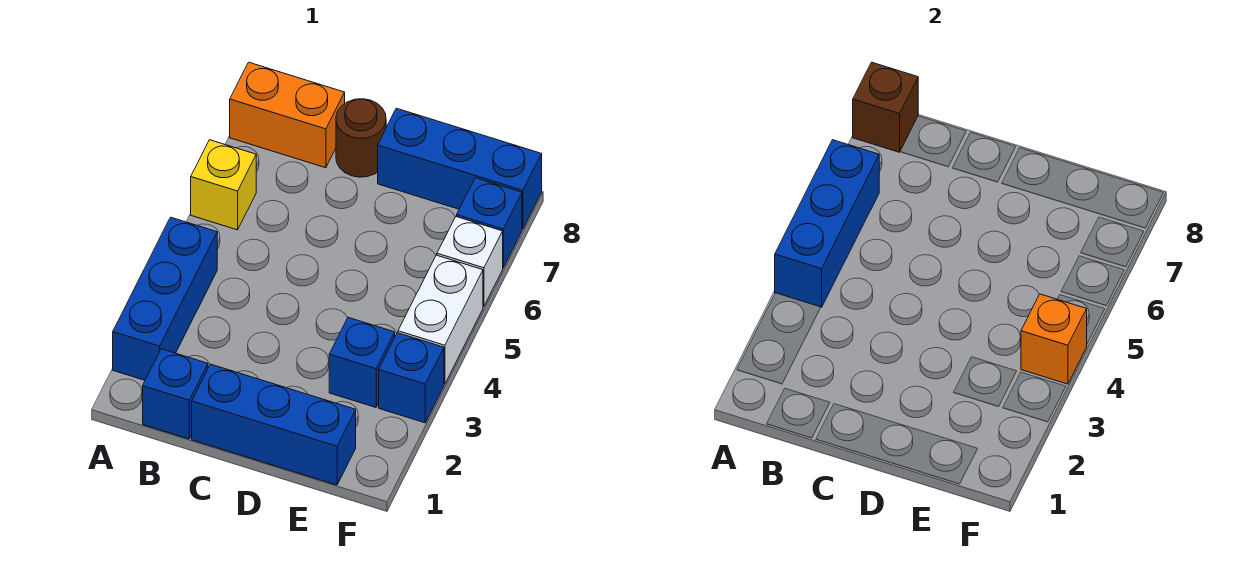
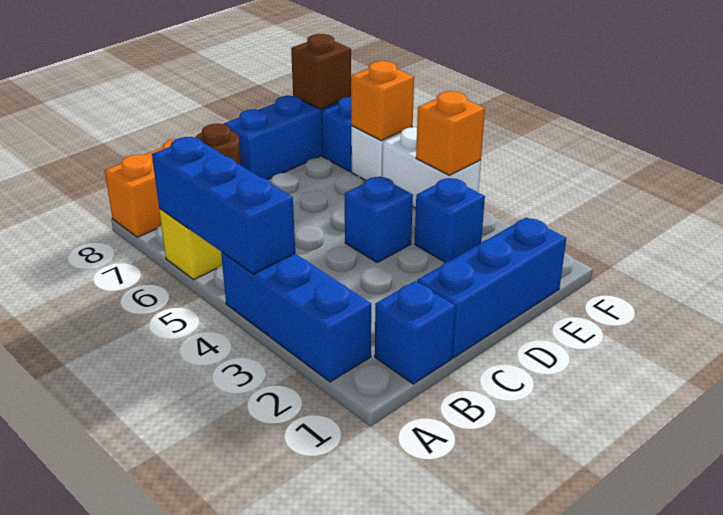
brown brick A8 level 2 -> brown brick F8 level 2
blue brick F3 level 1 -> blue brick D4 level 1
none -> orange brick F6 level 2

